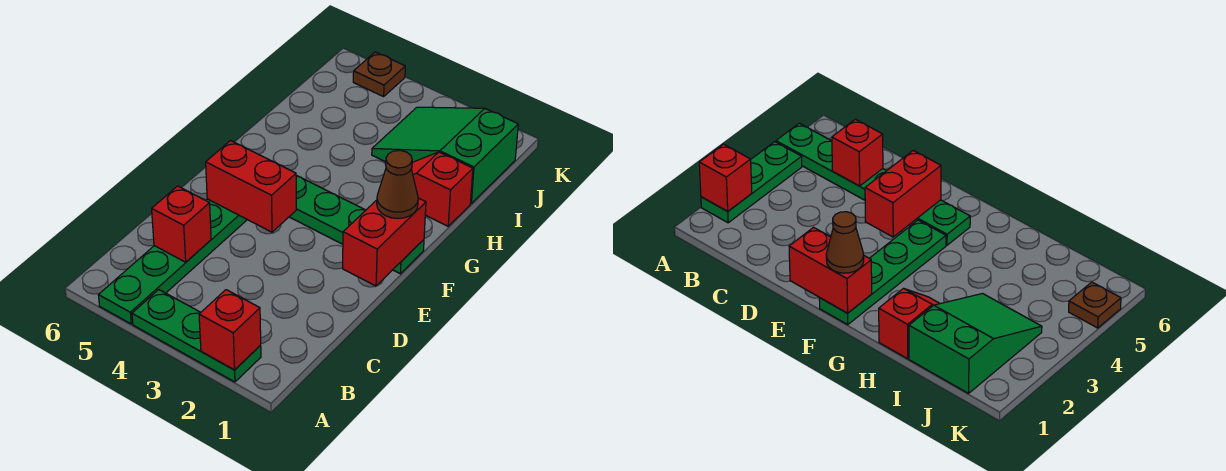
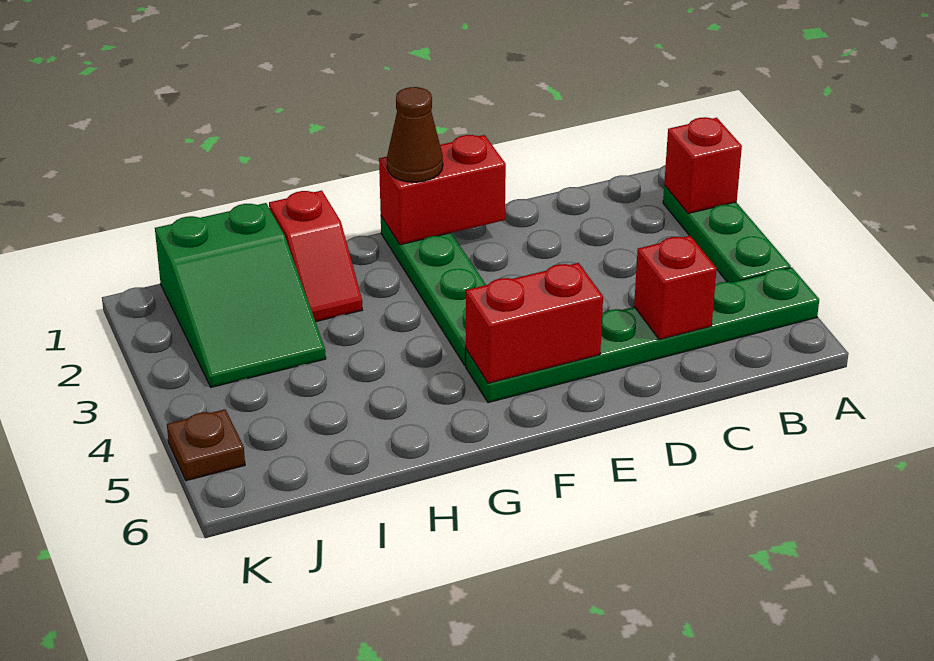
red brick E4:E5 level 2 -> red brick E5:F5 level 2

